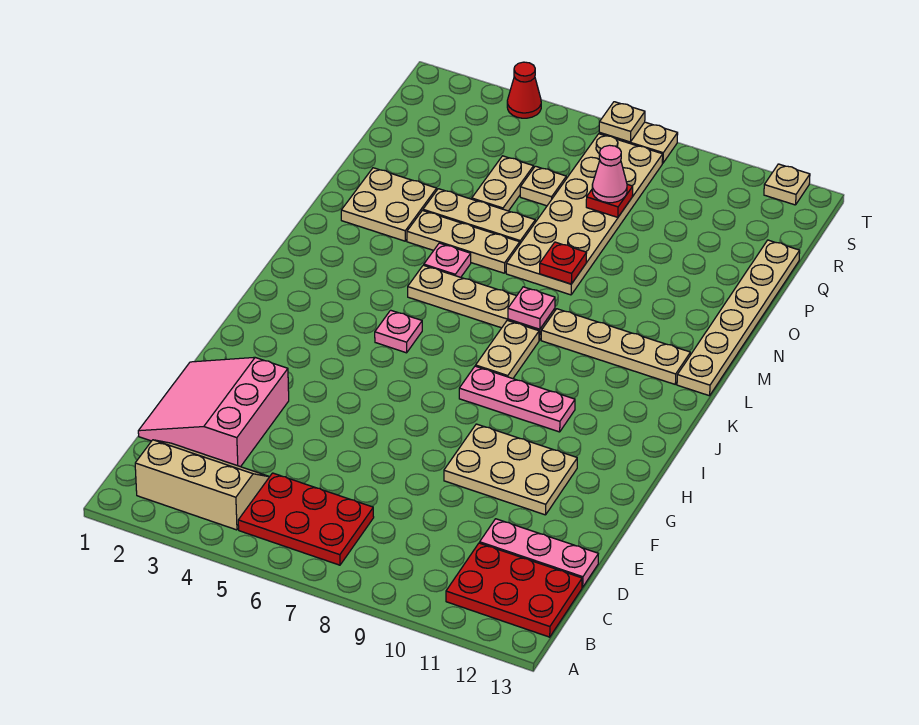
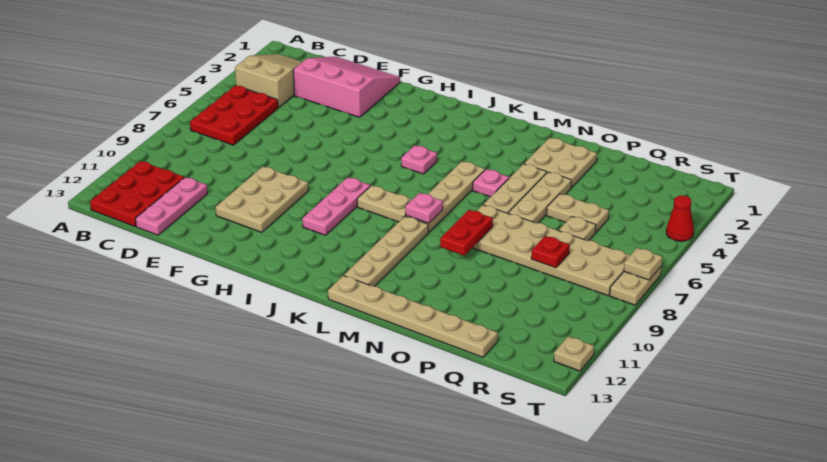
tan slope B2:C4 level 1 top B -> tan slope B2:C4 level 1 top 4
red plate N8 level 2 -> red plate N8:N9 level 2
pink cone Q8 level 3 -> none

